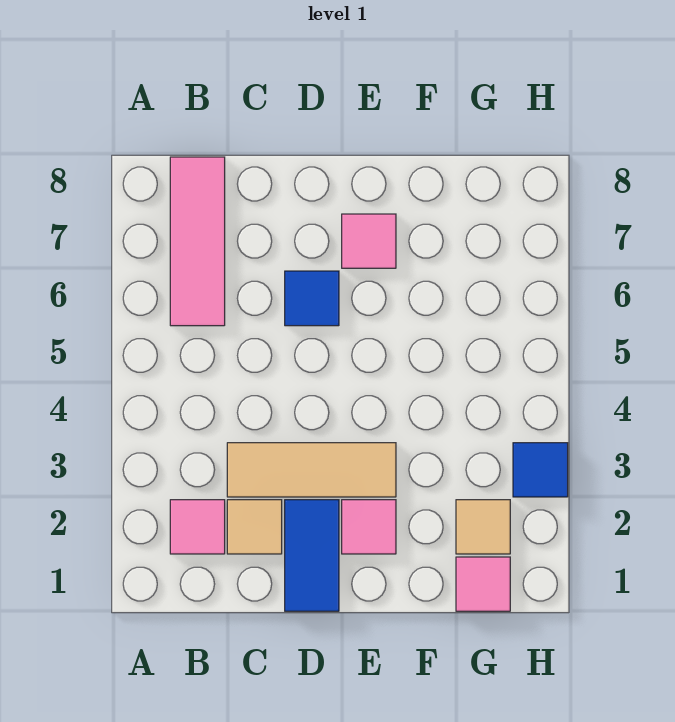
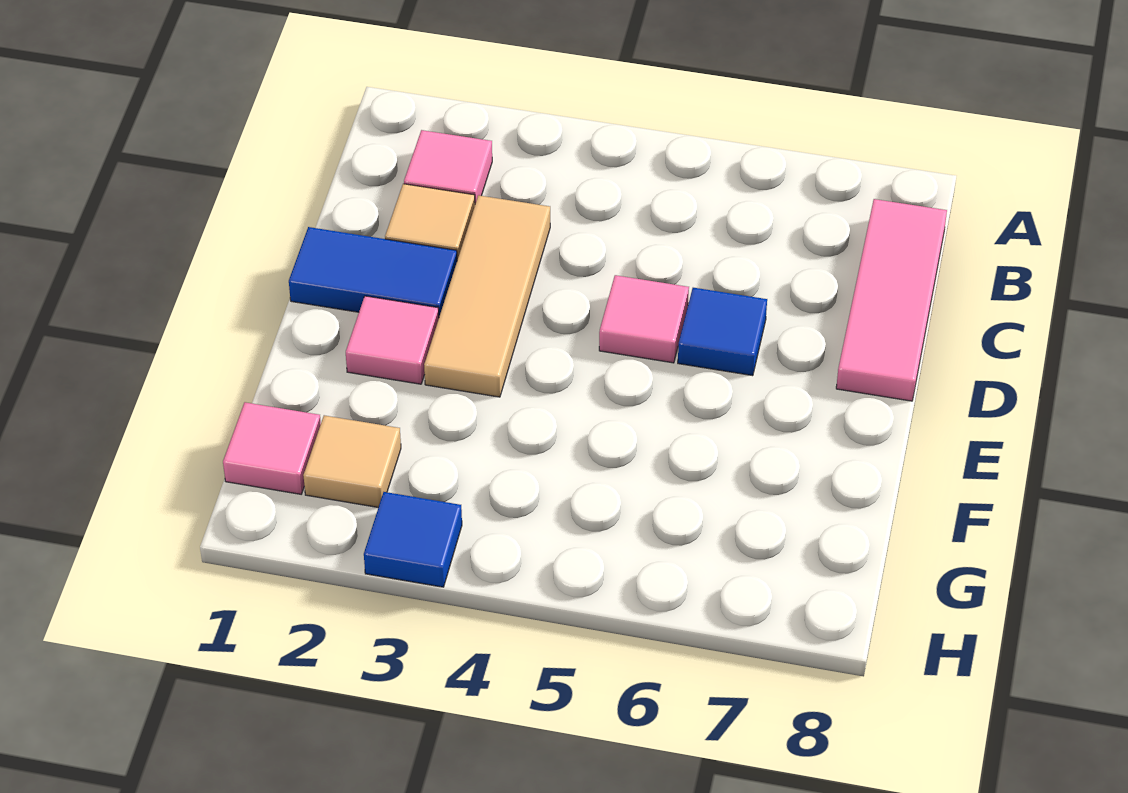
pink tile B6:B8 level 1 -> pink tile B8:D8 level 1
pink tile E7 level 1 -> pink tile D5 level 1

